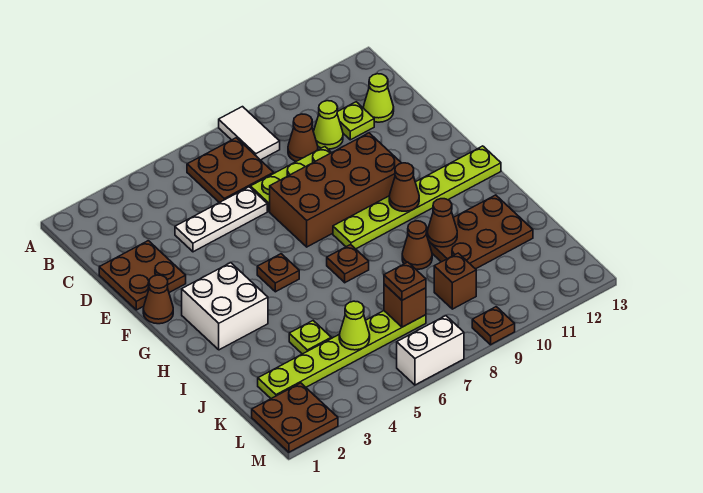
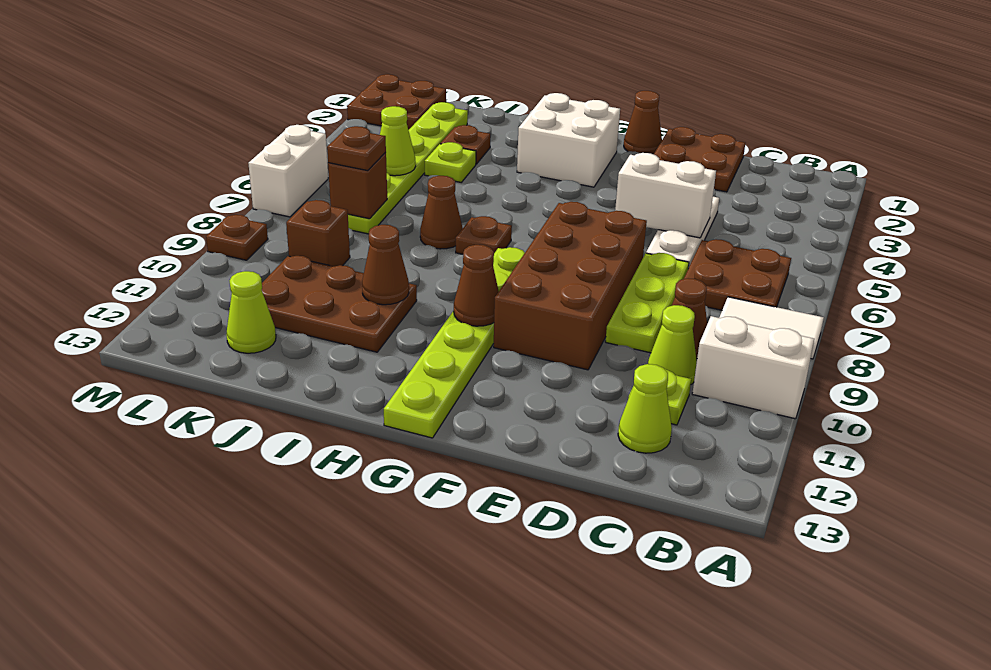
none -> white brick A10:B10 level 1
none -> white brick D5:E5 level 2
brown plate G5 level 1 -> brown plate J3 level 1
brown cone I9 level 1 -> brown cone I7 level 1
brown plate I10:J12 level 1 -> brown plate I10:K11 level 1
none -> lime cone K12 level 1

